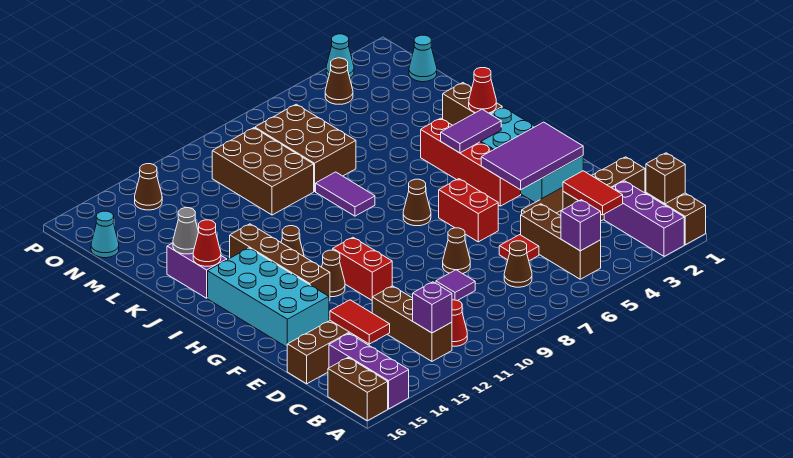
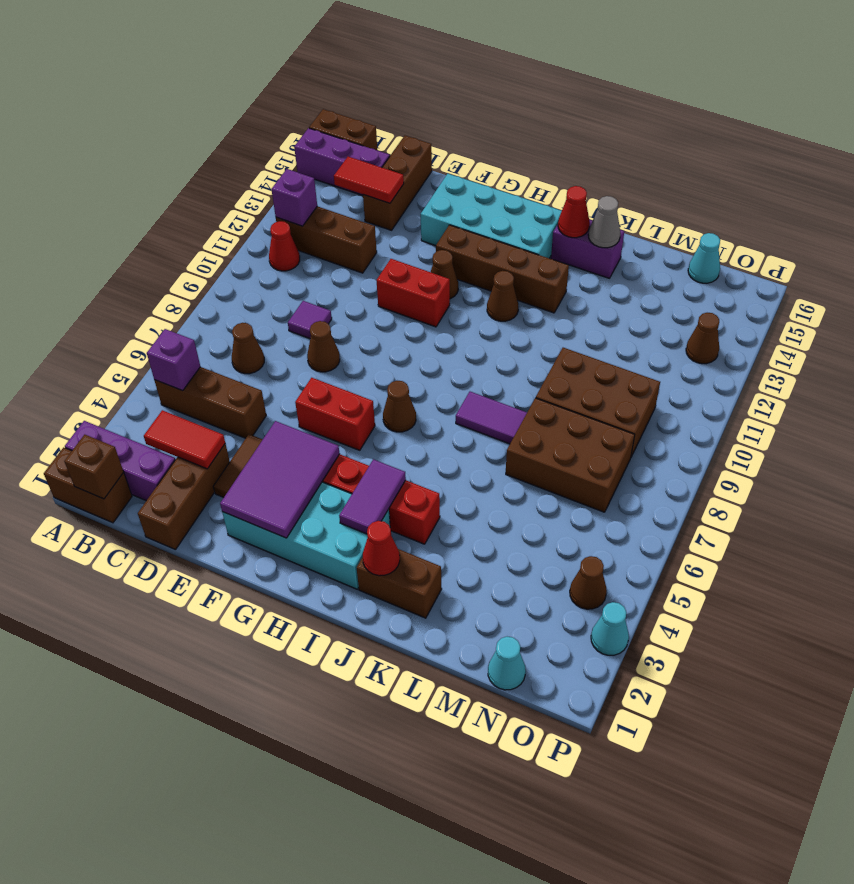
red tile D6 level 1 -> none

